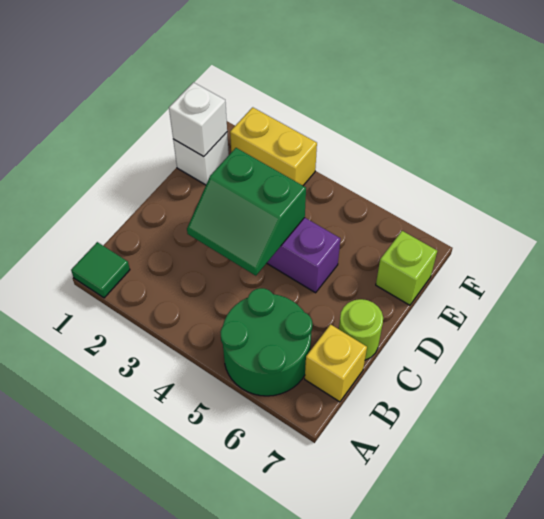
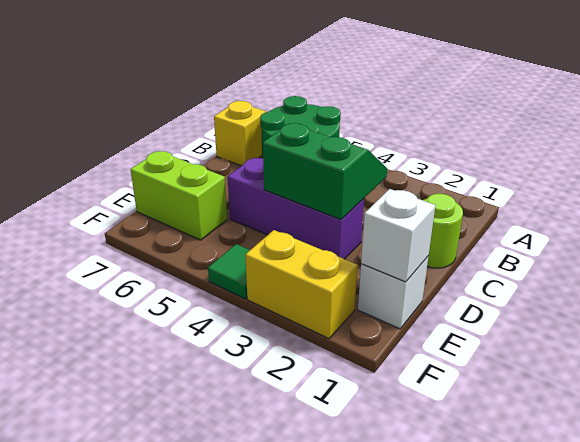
green tile A1 level 1 -> green tile F4 level 1
lime round brick C7 level 1 -> lime round brick C1 level 1
lime brick E7 level 1 -> lime brick E6:E7 level 1

